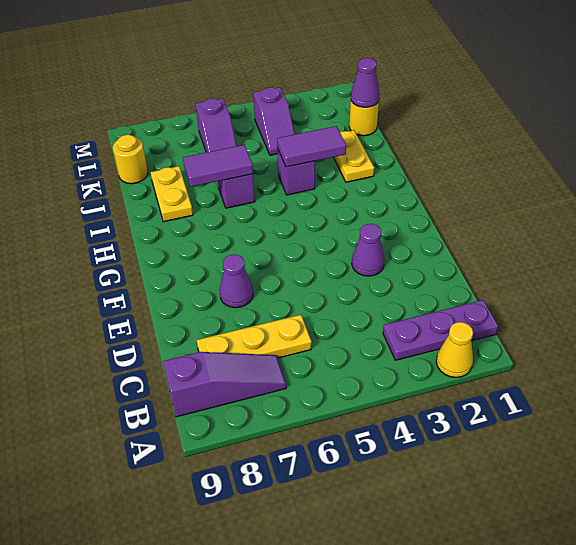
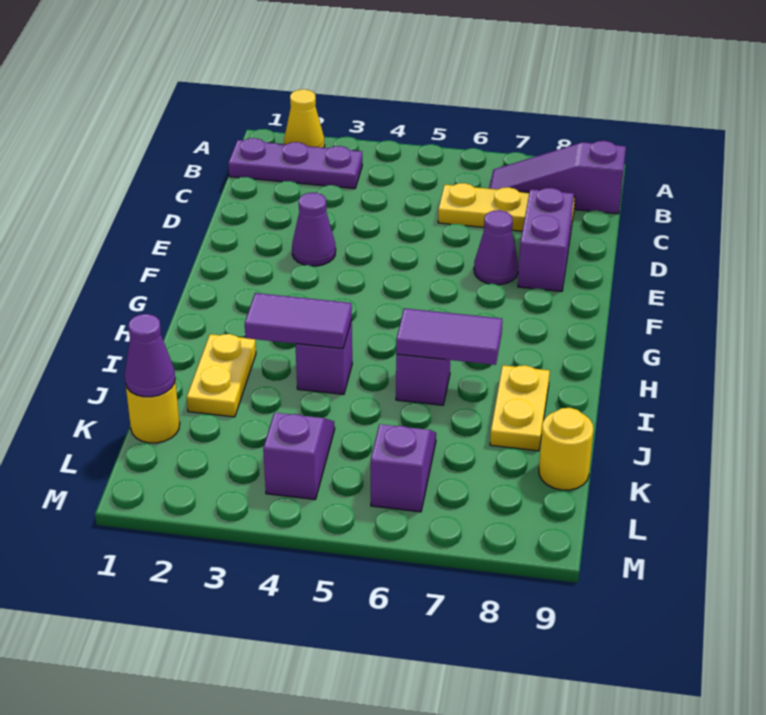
none -> purple brick D8:E8 level 1

